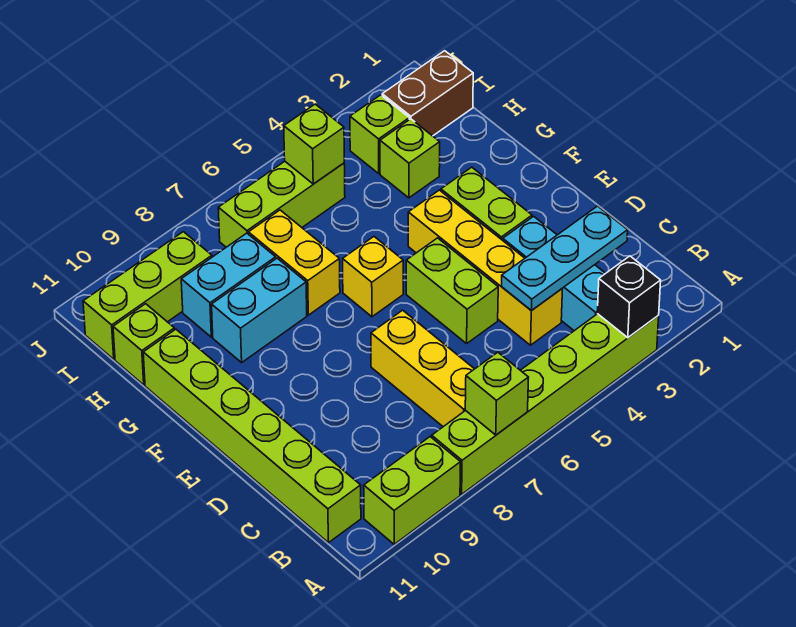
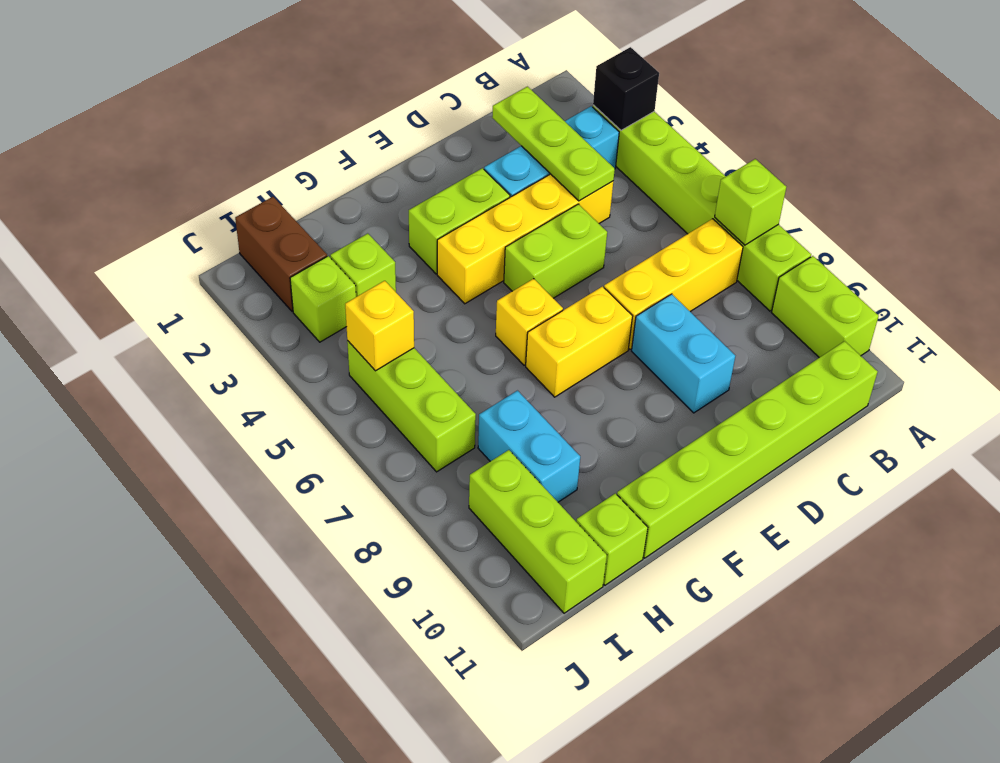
cyan plate C2:C4 level 2 -> lime plate C2:C4 level 2
yellow brick G7:H7 level 1 -> yellow brick E7:F7 level 1
cyan brick G8:G9 level 1 -> cyan brick D8:D9 level 1
lime brick I5 level 2 -> yellow brick I5 level 2

